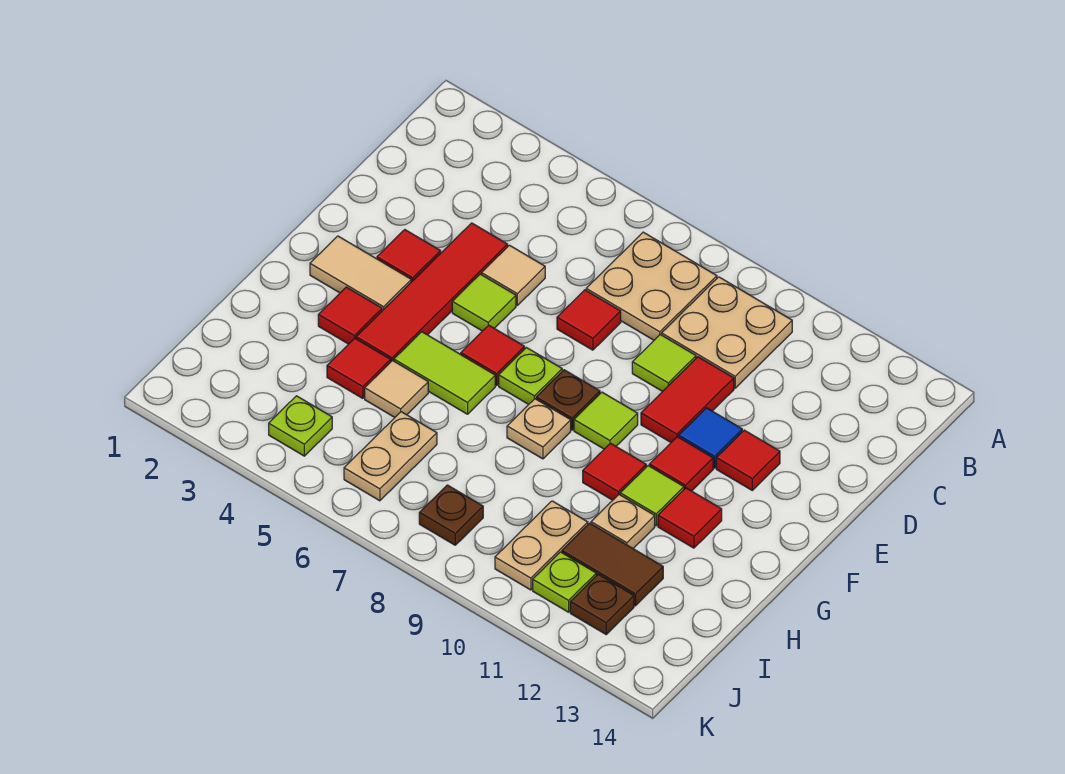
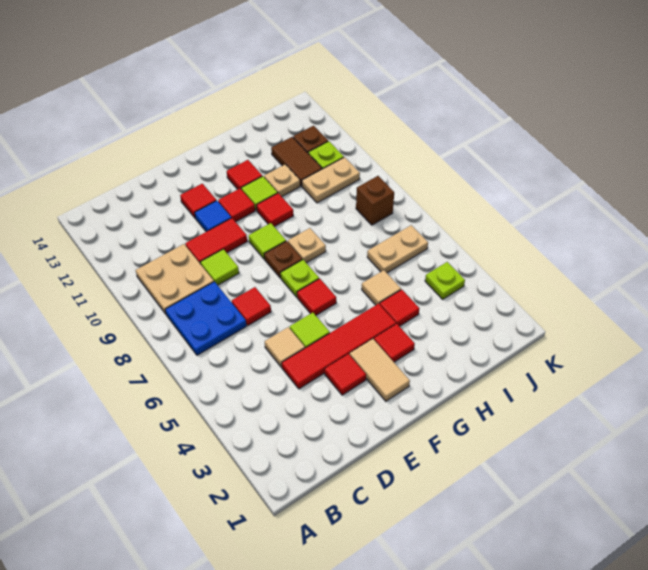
tan plate B7:C8 level 1 -> blue plate B7:C8 level 1
lime tile G5:G6 level 1 -> none
brown plate J8 level 1 -> brown brick J8 level 1

